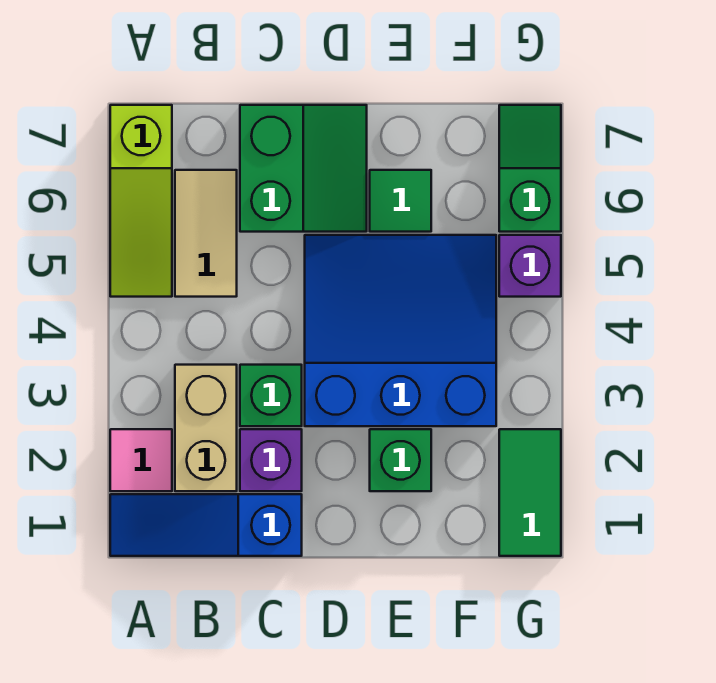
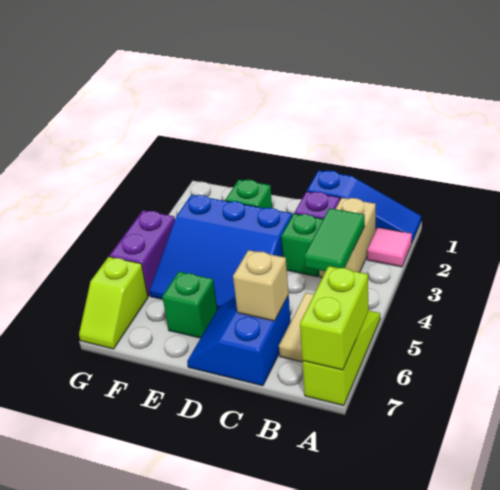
none -> lime brick A6:A7 level 2
green slope C6:D7 level 1 top C -> blue slope C6:D7 level 1 top C
none -> tan brick C6 level 2
green tile E6 level 1 -> green brick E6 level 1
green tile G1:G2 level 1 -> green tile B3:B4 level 2
purple brick G5 level 1 -> purple brick G4:G5 level 1
green slope G6:G7 level 1 top 6 -> lime slope G6:G7 level 1 top 6

